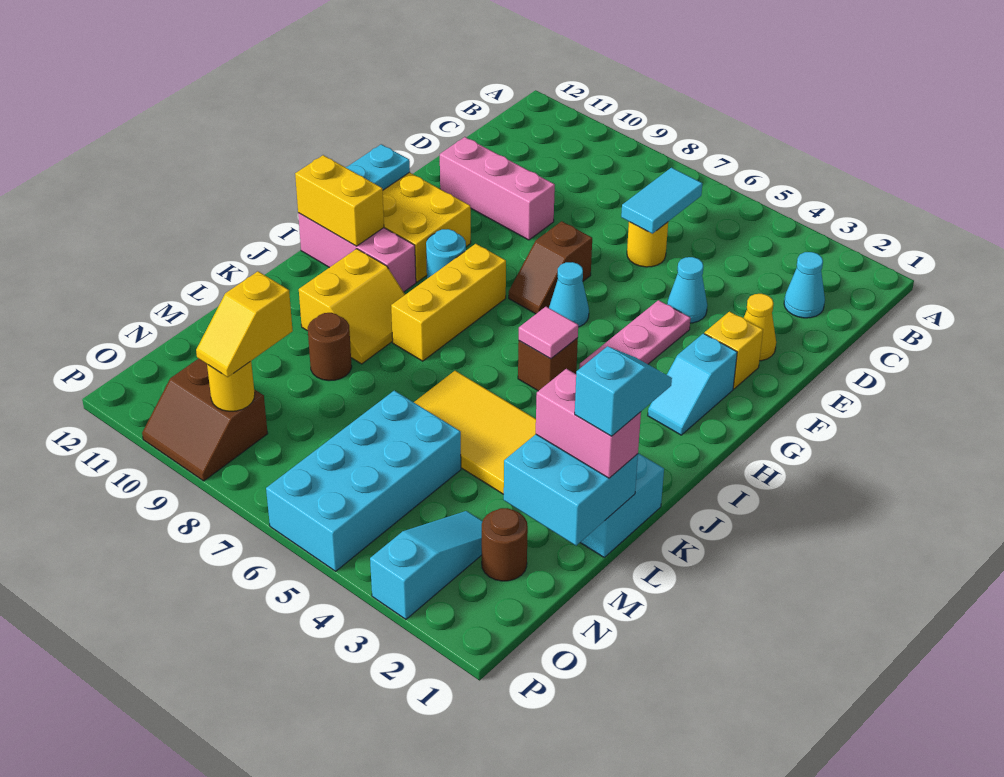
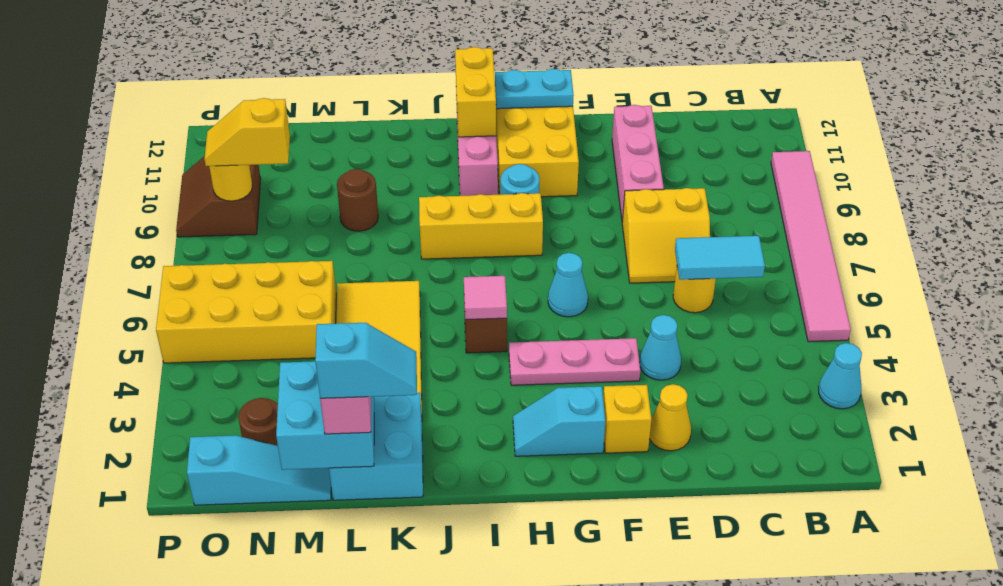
none -> pink tile A5:A10 level 1
cyan cone C2 level 1 -> cyan cone A3 level 1
brown slope F7:G7 level 1 top F -> none
yellow slope J9:K10 level 1 top 10 -> yellow slope D7:E8 level 1 top 8
cyan brick M5:P6 level 1 -> yellow brick M5:P6 level 1
cyan slope N3:P3 level 1 top P -> cyan slope M1:O1 level 1 top O

